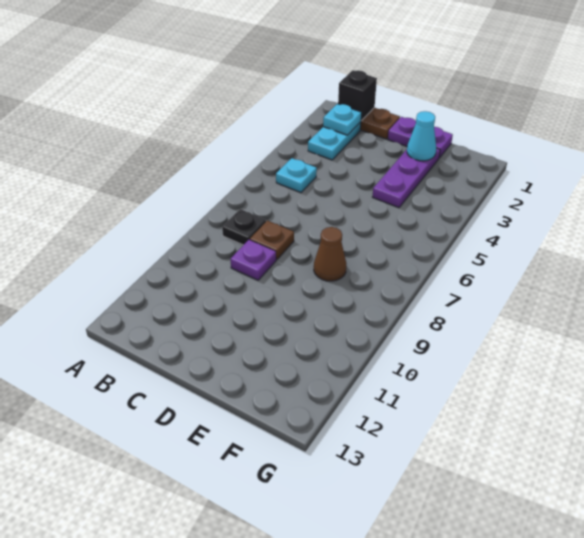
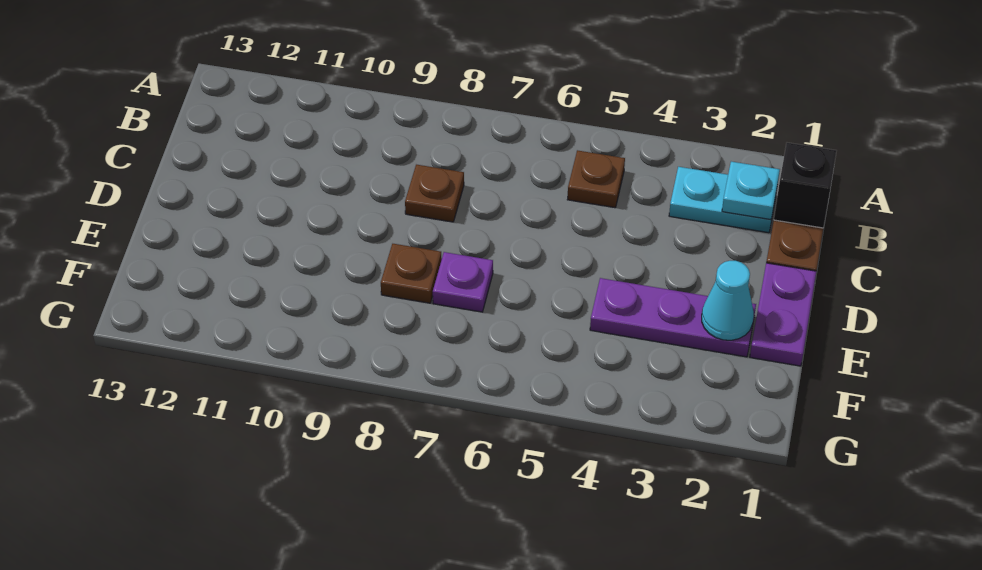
cyan plate B5 level 1 -> brown plate B5 level 1
black plate B8 level 1 -> none
purple plate C9 level 1 -> purple plate E7 level 1
brown cone E8 level 1 -> brown plate E8 level 1

